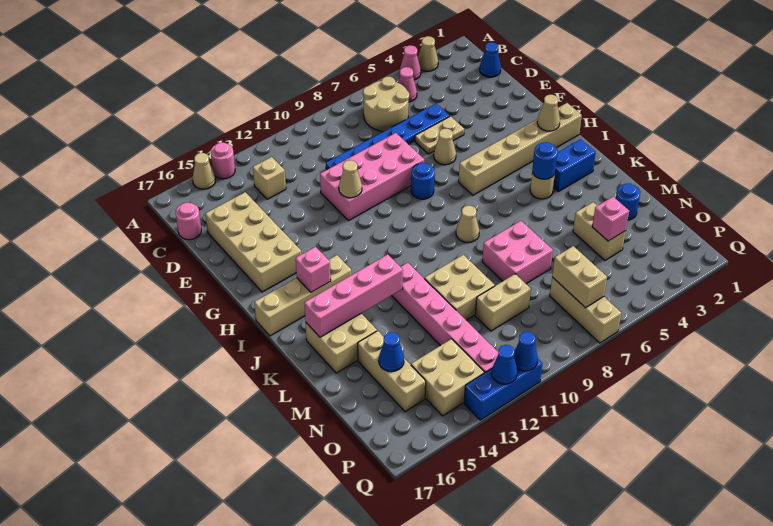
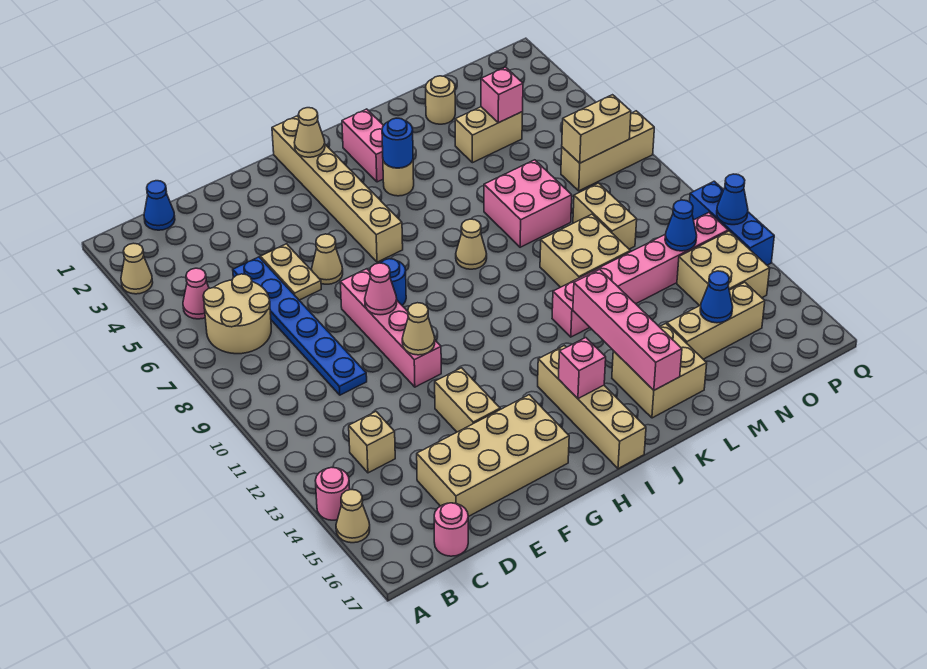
pink cone A4 level 1 -> pink cone F9 level 2
pink brick E8:F11 level 1 -> pink brick F8:F11 level 1
none -> tan brick F13:F14 level 1
blue brick J2:J3 level 1 -> pink brick J2:J3 level 1
blue round brick M2 level 1 -> tan round brick M2 level 1
blue cone Q11 level 2 -> blue cone O12 level 2

